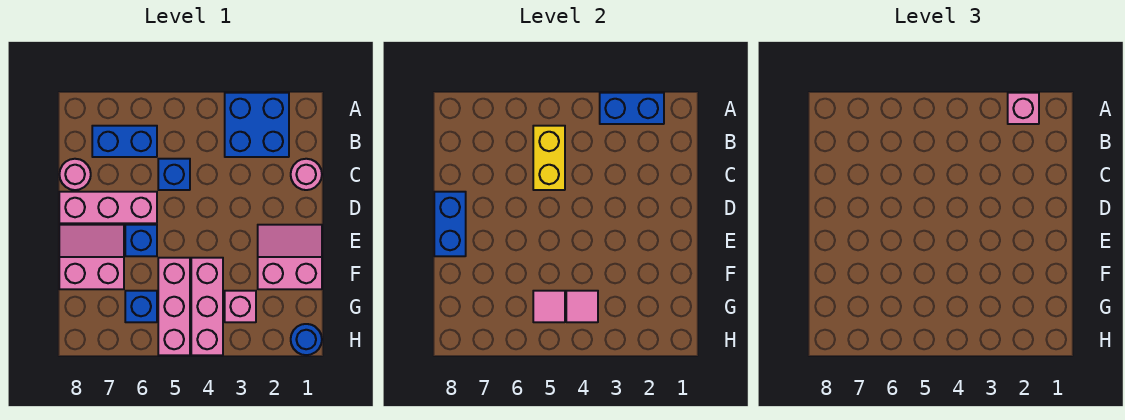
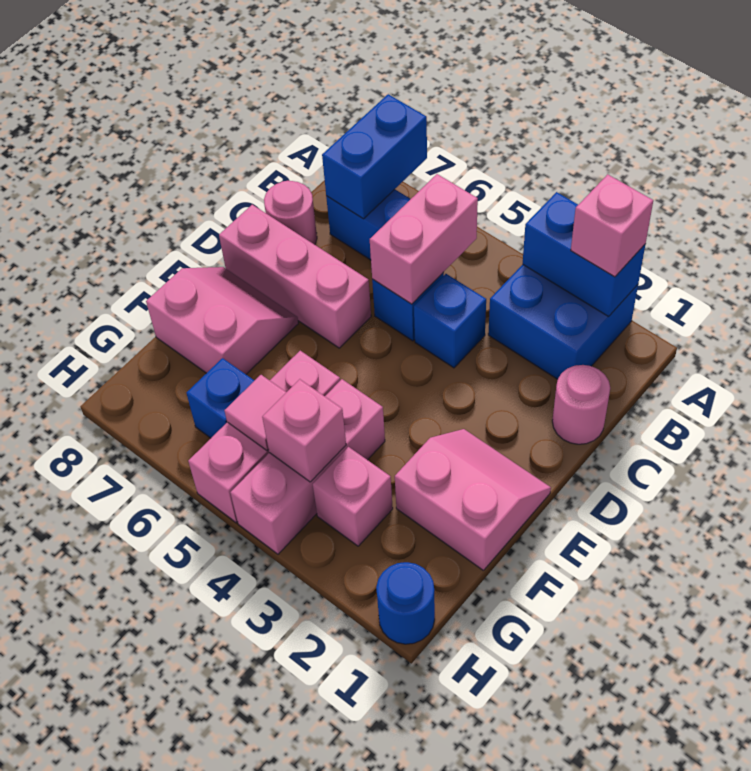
yellow brick B5:C5 level 2 -> pink brick B5:C5 level 2
blue brick D8:E8 level 2 -> blue brick A7:B7 level 2
blue brick E6 level 1 -> blue brick C4 level 1
pink tile G4 level 2 -> pink brick G4 level 2

